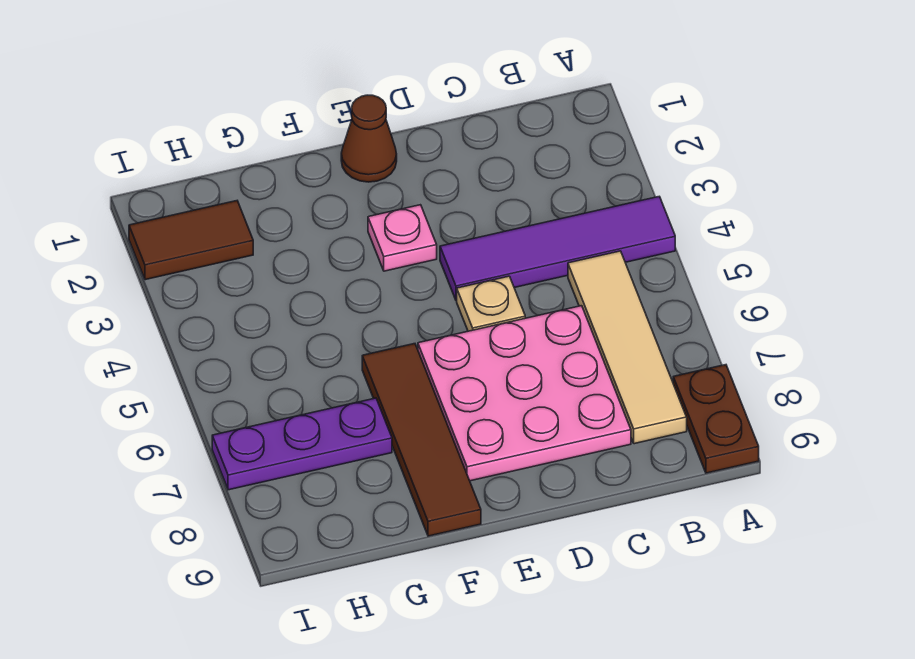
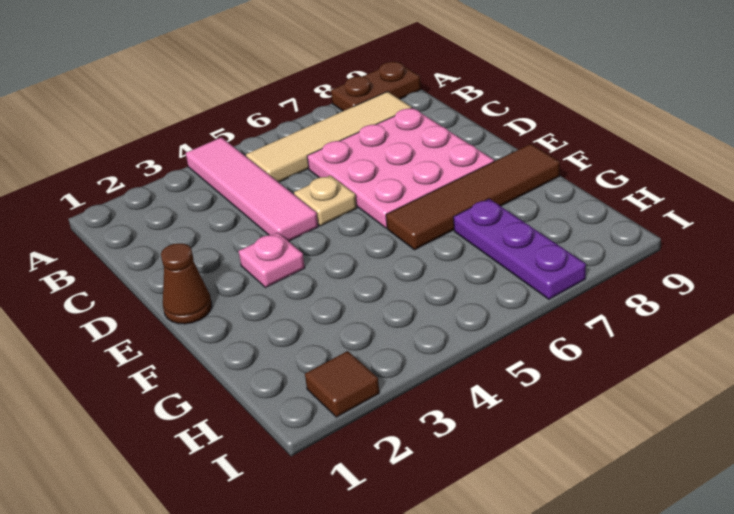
purple tile A4:D4 level 1 -> pink tile A4:D4 level 1
brown tile H2:I2 level 1 -> brown tile I2 level 1

